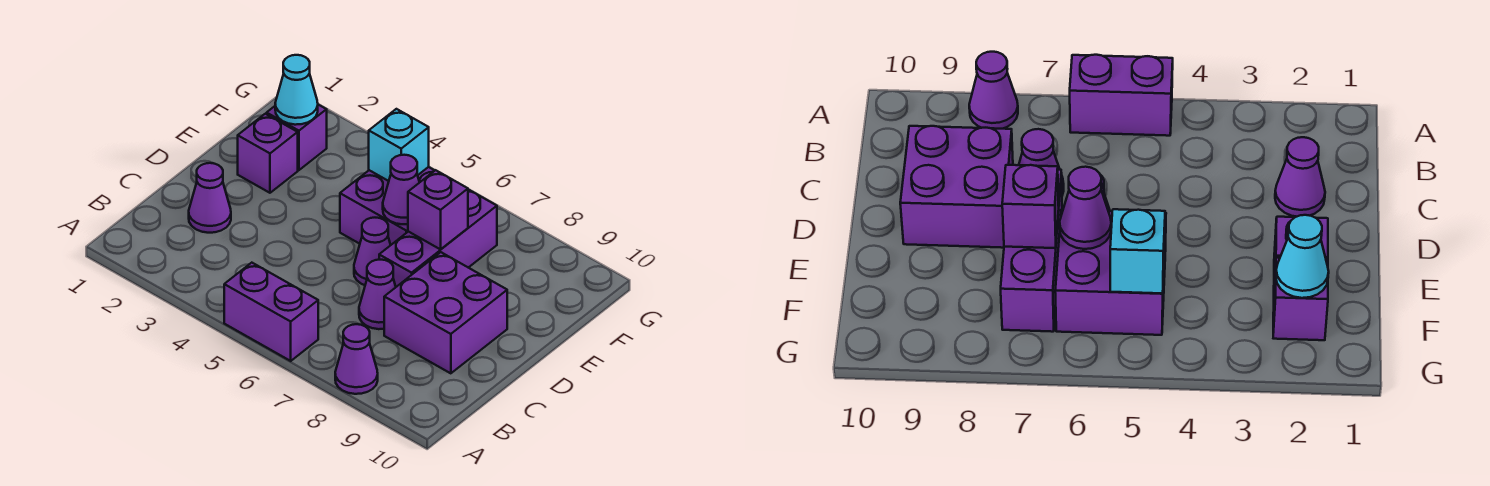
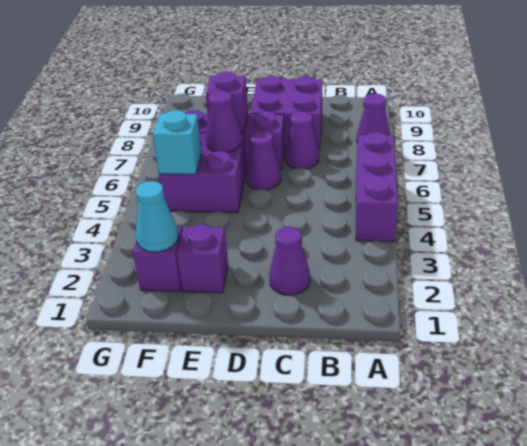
purple brick A5:A6 level 1 -> purple brick A4:A6 level 1

